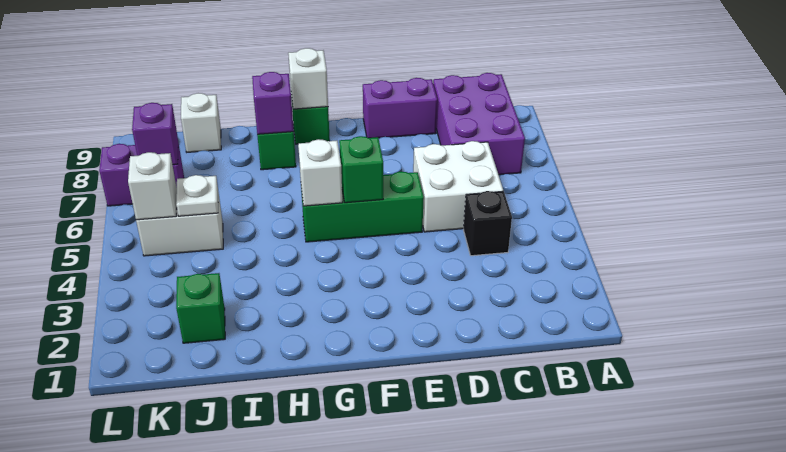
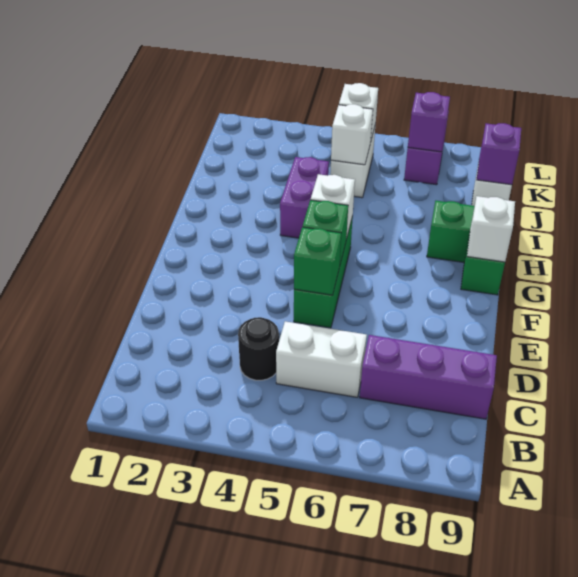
purple brick B7:C9 level 1 -> purple brick C7:C9 level 1
black brick C4 level 1 -> black round brick C4 level 1
white brick C5:D6 level 1 -> white brick C5:C6 level 1
purple brick D9:E9 level 1 -> purple brick H4:I4 level 1
purple brick H8 level 2 -> purple brick J9 level 2
green brick J2 level 1 -> green brick E5 level 2
white plate J5 level 2 -> white brick J5 level 2

